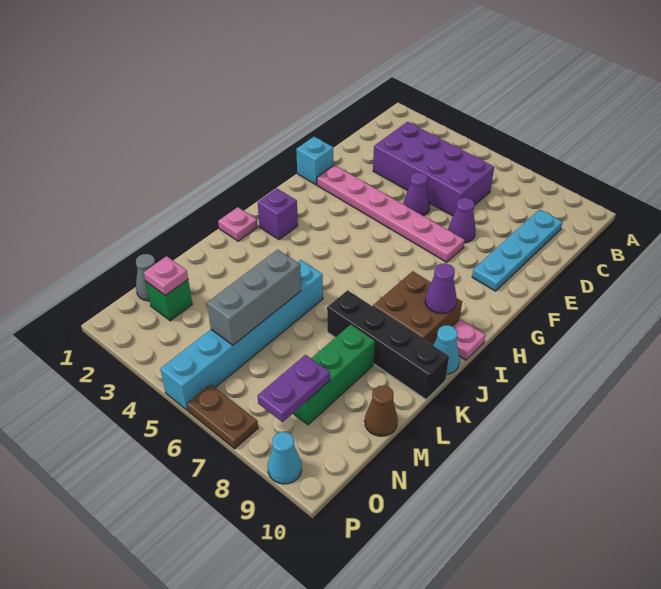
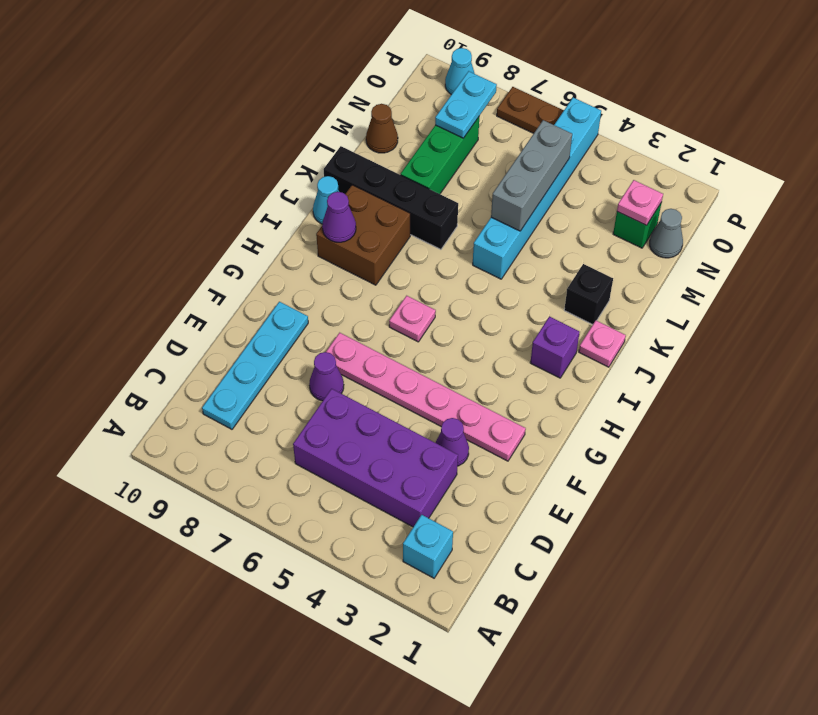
purple cone E5 level 1 -> purple cone E3 level 1
cyan brick F1 level 1 -> cyan brick B2 level 1
pink plate I10 level 1 -> pink plate H6 level 1
none -> black brick K2 level 1
purple plate N8:O8 level 2 -> cyan plate N8:O8 level 2

